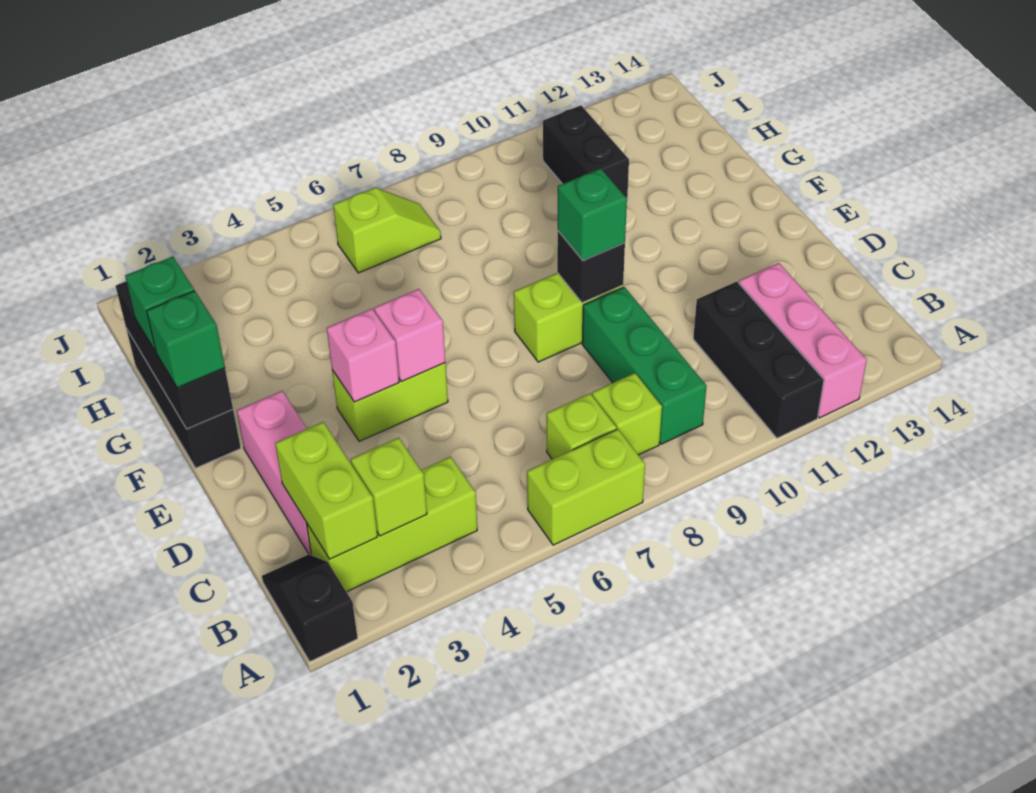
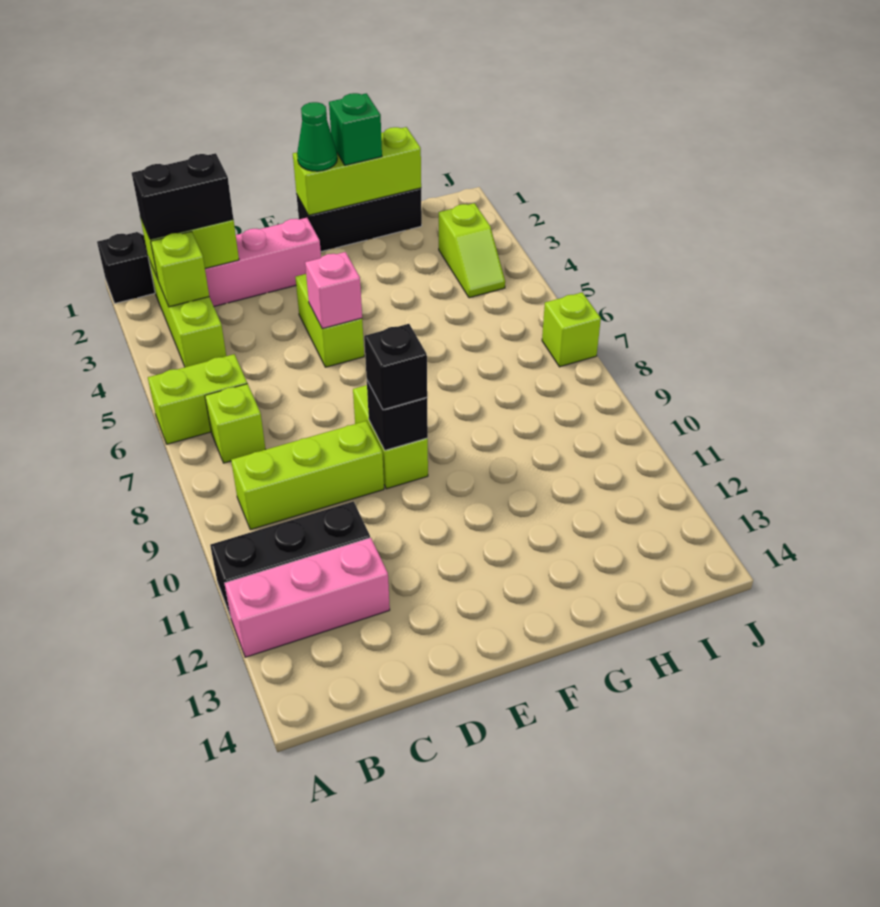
lime brick A6:A7 level 1 -> lime brick A6:B6 level 1
lime brick B8 level 1 -> lime brick J7 level 1
green brick B9:D9 level 1 -> lime brick B9:D9 level 1
pink brick E4 level 2 -> none
green brick E9 level 3 -> black brick E9 level 3
black brick F1:H1 level 2 -> lime brick F1:H1 level 2
green brick F1 level 3 -> green cone F1 level 3
black brick H11:I11 level 1 -> black brick B2:C2 level 3
lime slope I6:I7 level 1 top 6 -> lime slope I3:I4 level 1 top 3

